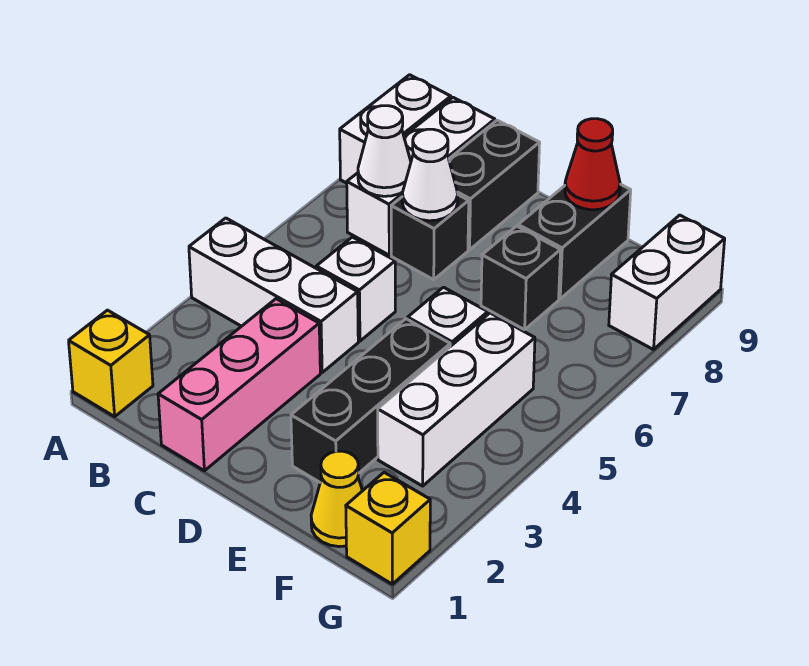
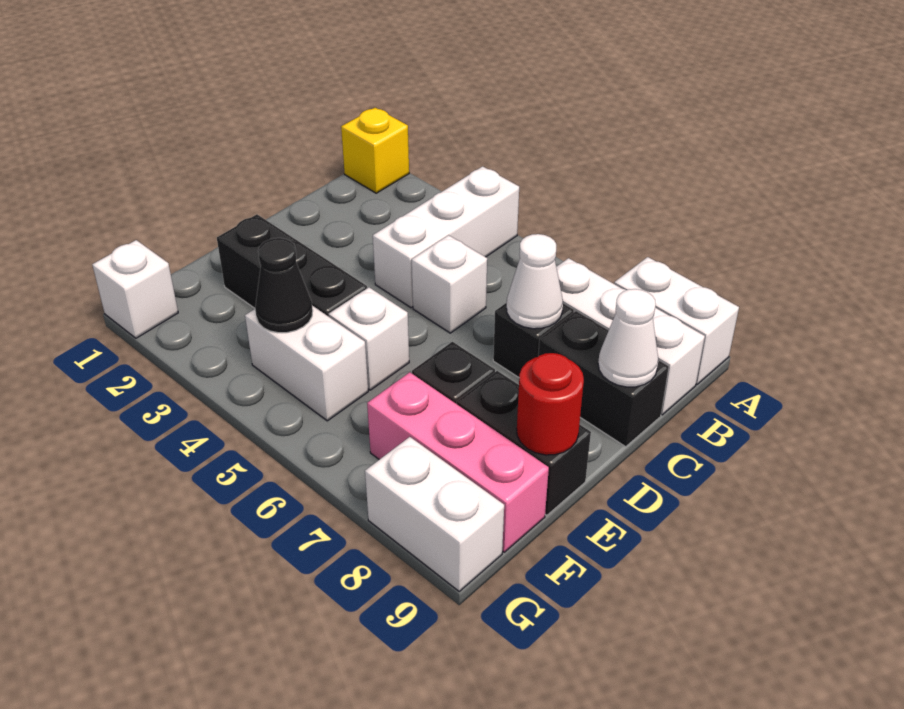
white cone B7 level 2 -> white cone C9 level 2
pink brick C1:C3 level 1 -> pink brick F7:F9 level 1
red cone E9 level 2 -> red round brick E9 level 2
yellow cone F1 level 1 -> none
white brick F3:F5 level 1 -> white brick F4:F5 level 1
none -> black cone F4 level 2
yellow brick G1 level 1 -> white brick G1 level 1

